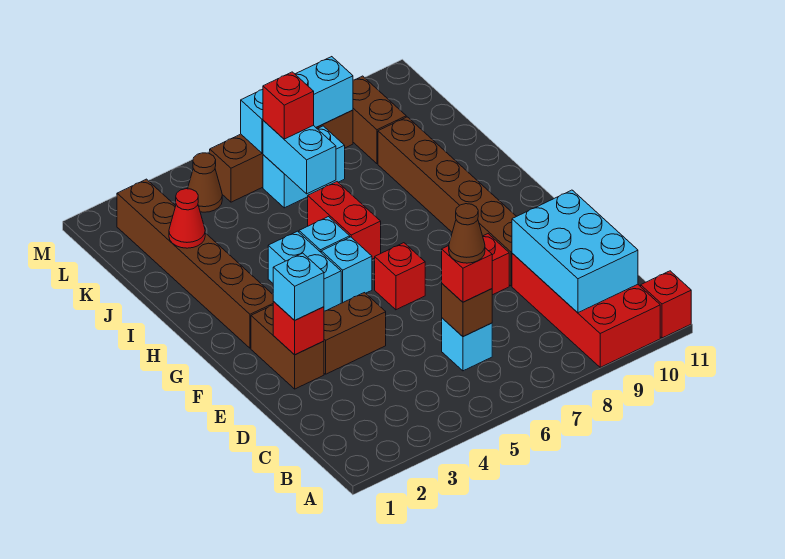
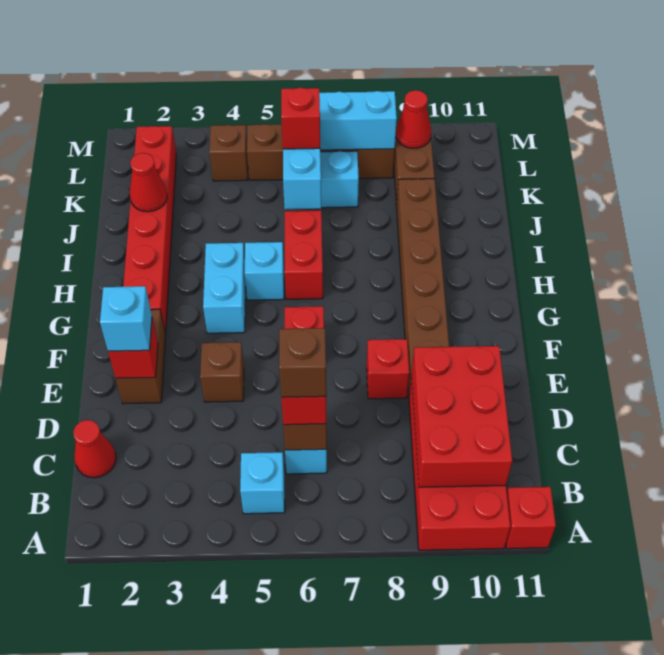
cyan brick B9:D10 level 2 -> red brick B9:D10 level 2
none -> red cone C1 level 1
brown cone C6 level 4 -> brown brick C6 level 4
brown brick E3:E4 level 1 -> brown brick E4 level 1
brown brick G2:L2 level 1 -> red brick G2:L2 level 1
cyan brick G5 level 1 -> cyan brick B5 level 1
brown cone L4 level 1 -> brown brick L4 level 1
none -> red cone L9 level 2

